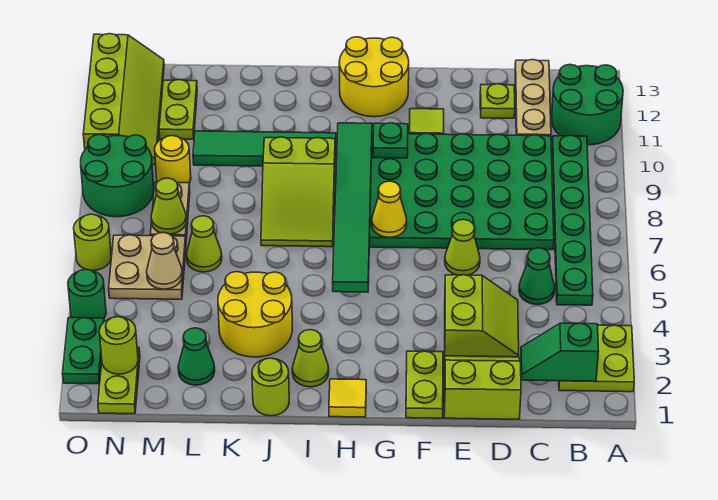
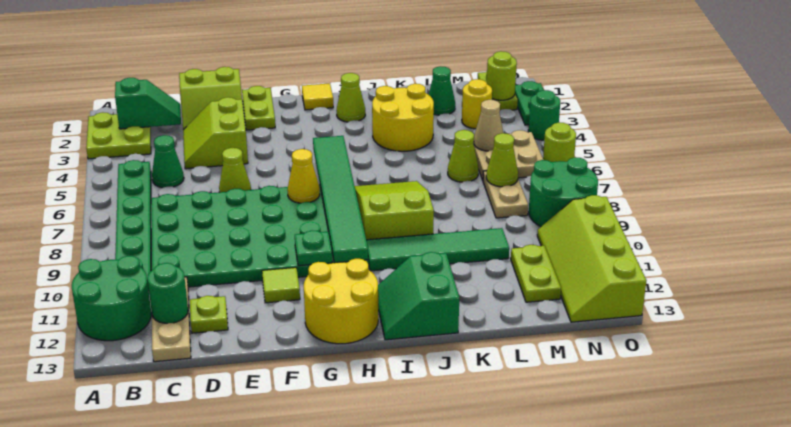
none -> green round brick C12 level 2
none -> green slope I12:J13 level 1 top J
lime round brick J1 level 1 -> none
yellow round brick M9 level 1 -> yellow round brick M3 level 1

